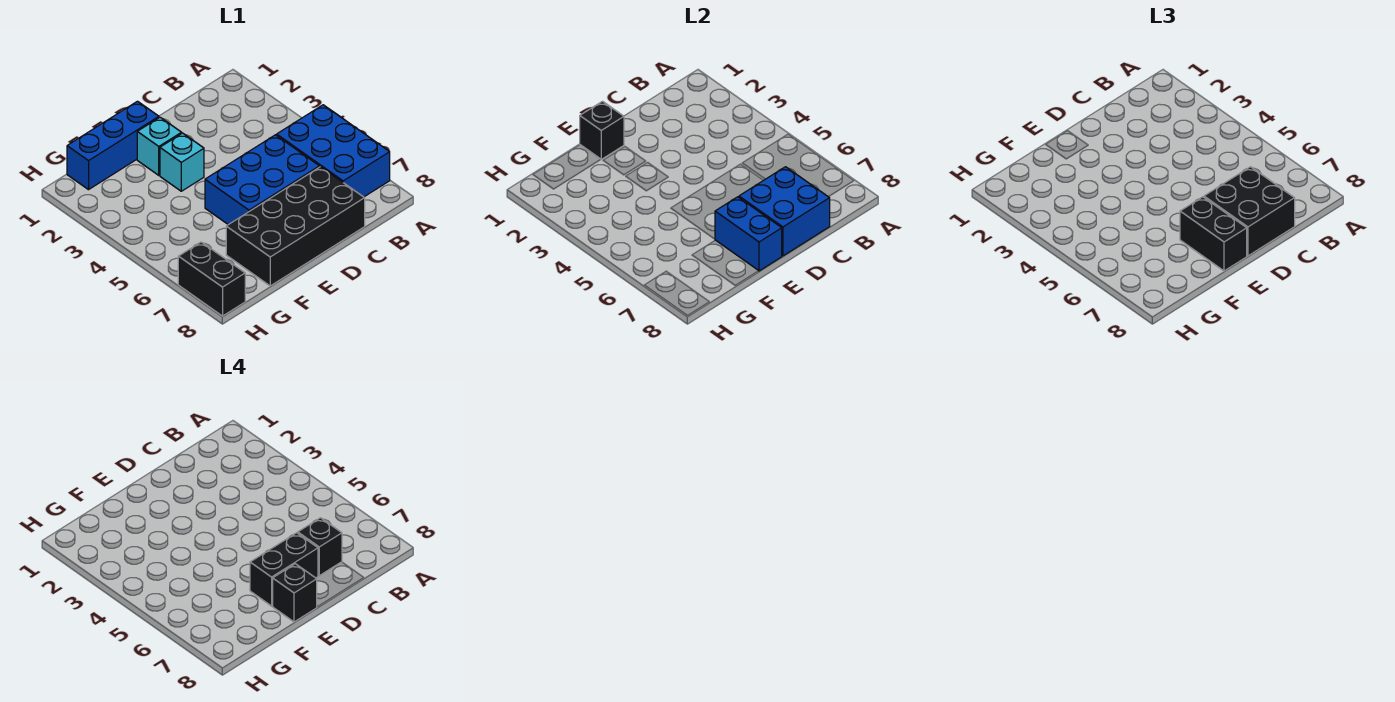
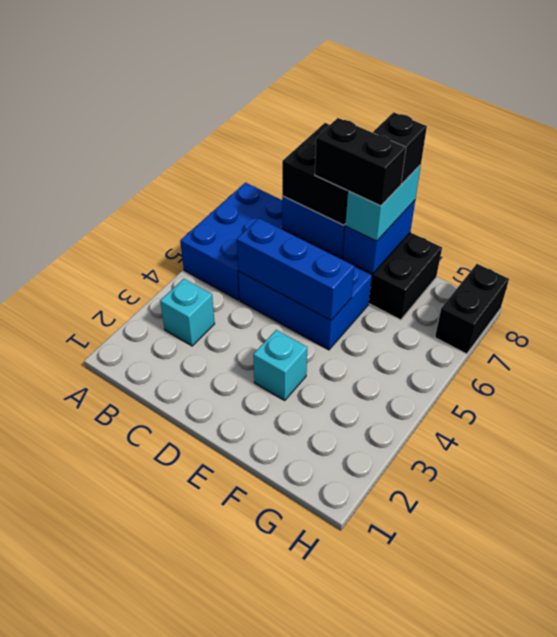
black brick C7 level 4 -> none
blue brick E1:G1 level 1 -> blue brick C5:E5 level 2
black brick E1 level 2 -> none
cyan brick E2 level 1 -> cyan brick B3 level 1
black brick E7:E8 level 3 -> cyan brick E7:E8 level 3

